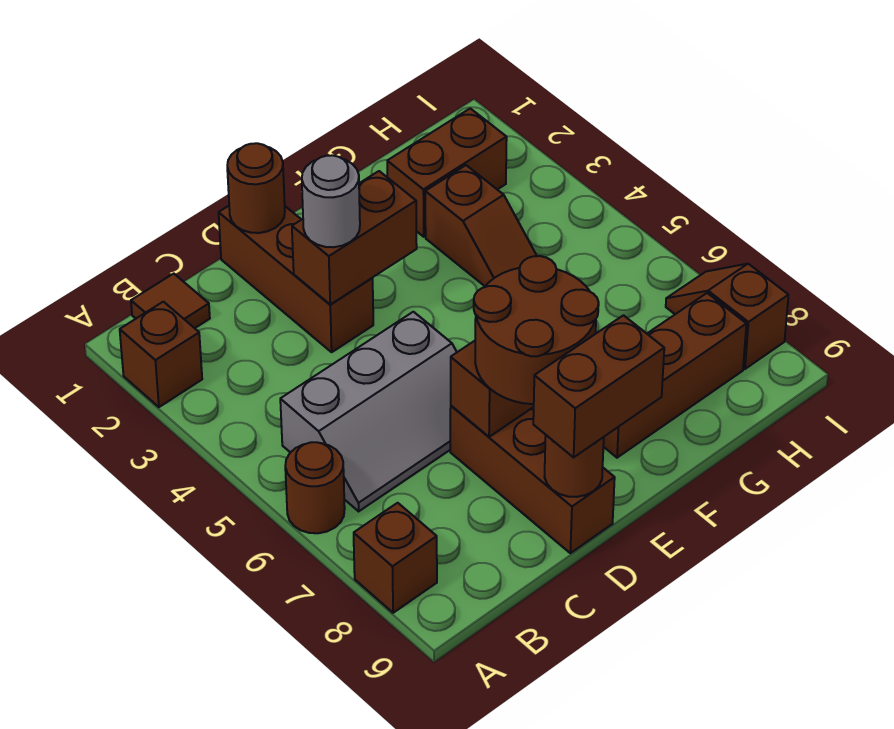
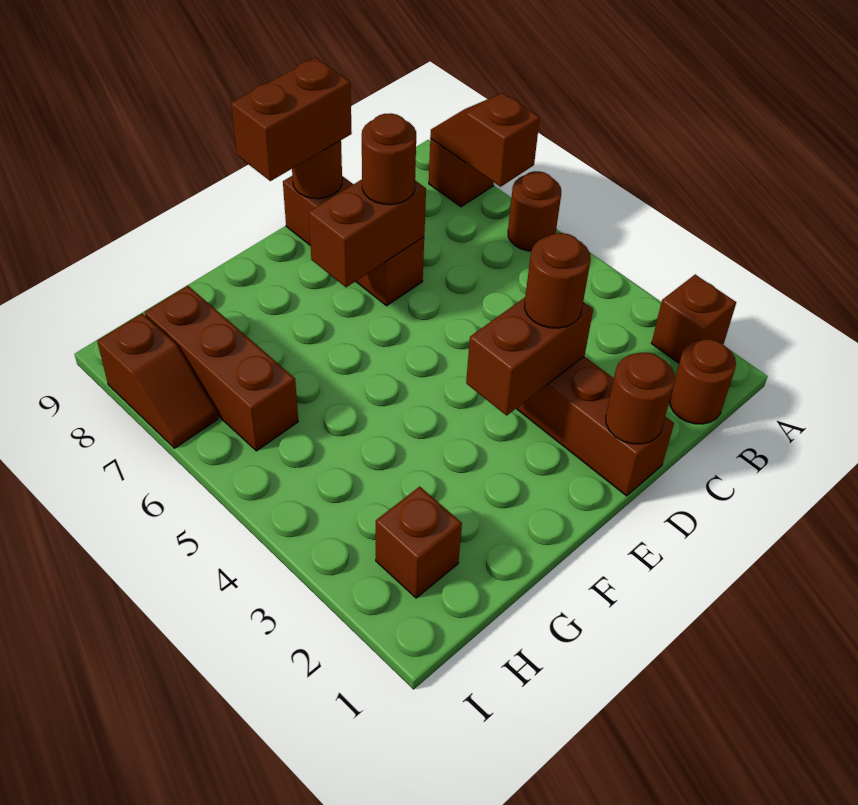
brown tile B1 level 1 -> brown round brick B1 level 1
grey slope B5:D6 level 1 top 5 -> none
grey round brick D3 level 3 -> brown round brick D3 level 3
brown round brick D7:E8 level 3 -> brown round brick D7 level 3
brown brick F8:H8 level 1 -> brown brick H6:H8 level 1
brown brick G2:H2 level 1 -> brown brick H2 level 1
brown slope G3:G4 level 1 top 3 -> brown slope A7:A8 level 2 top 7

